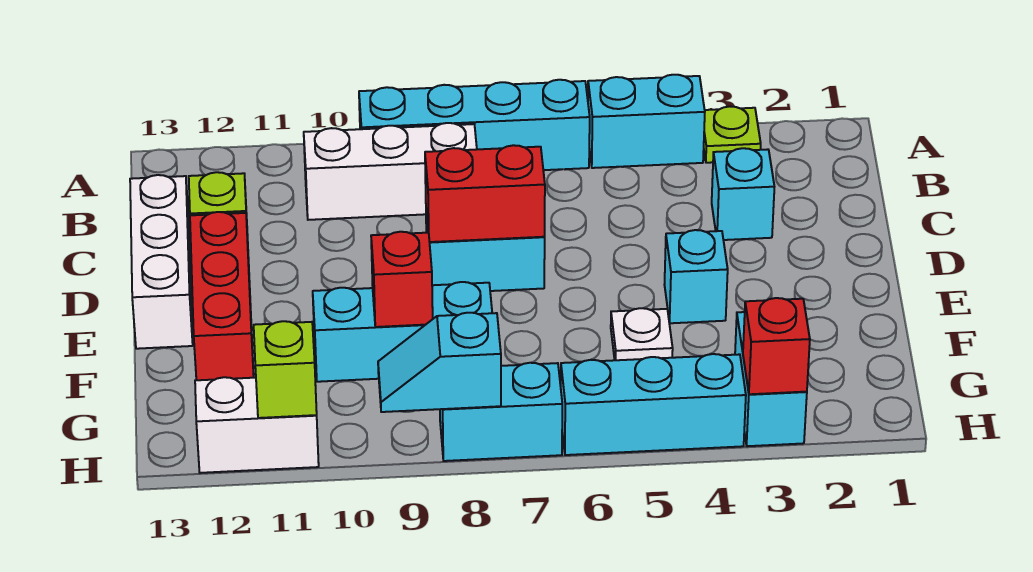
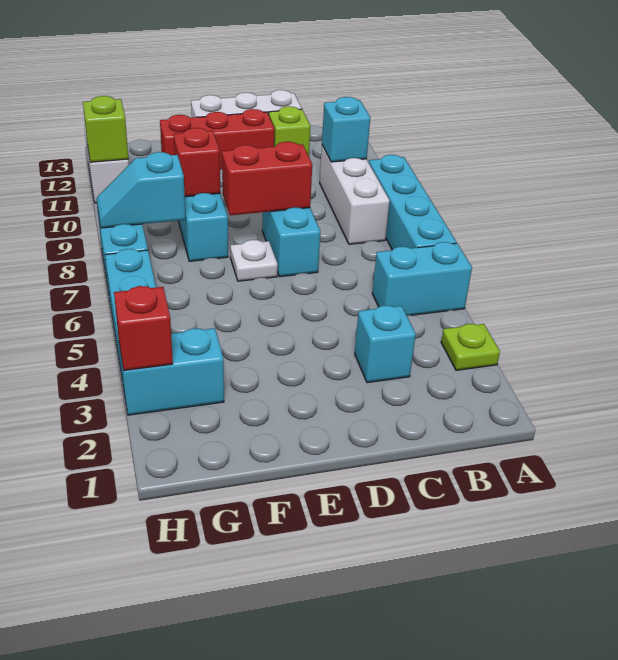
cyan brick A4:A5 level 1 -> cyan brick A5:B5 level 1
red brick D7:D8 level 2 -> red brick D8:E8 level 2
cyan brick E4 level 1 -> cyan brick B10 level 2
white plate F5 level 1 -> white plate E7 level 1
cyan slope H8:H9 level 2 top 8 -> cyan slope G8:H8 level 2 top G

